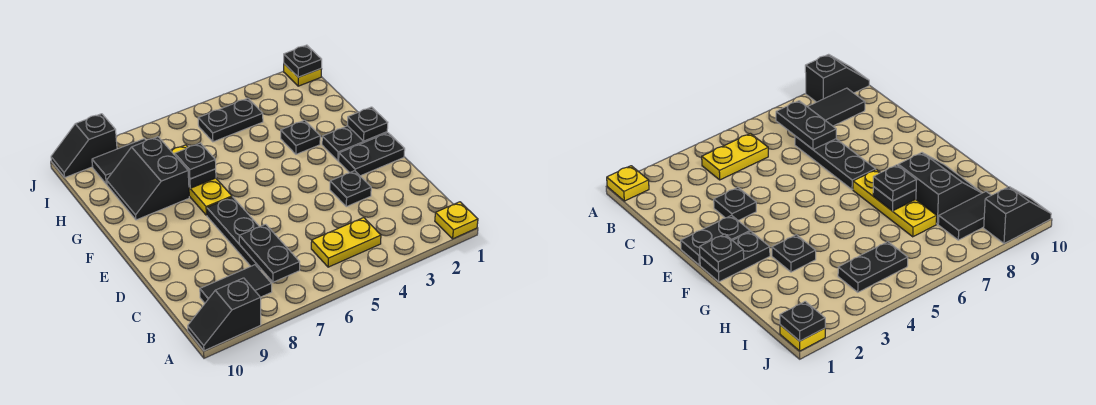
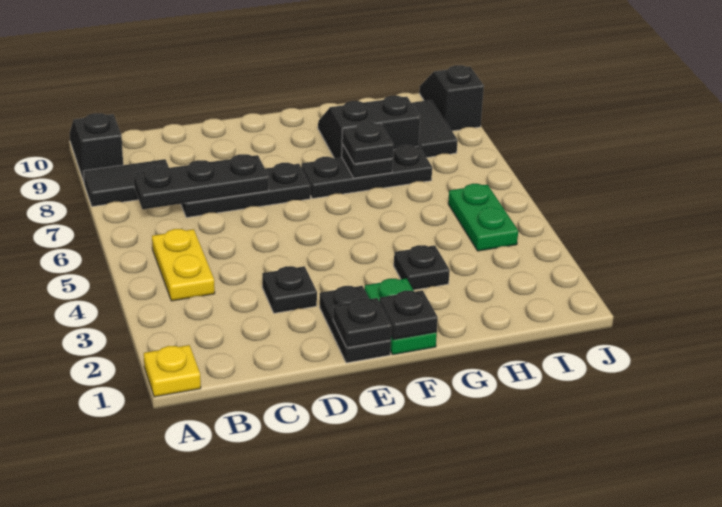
black plate B7:C7 level 2 -> black plate B7:D7 level 2
black tile B8:B9 level 1 -> black tile A8:B8 level 1
black plate F1:F2 level 1 -> green plate F1:F2 level 1
yellow plate F7:H7 level 1 -> black plate F7:H7 level 1
black plate I4:I5 level 1 -> green plate I4:I5 level 1
yellow plate J1 level 1 -> none
black plate J1 level 2 -> black plate E1 level 2

